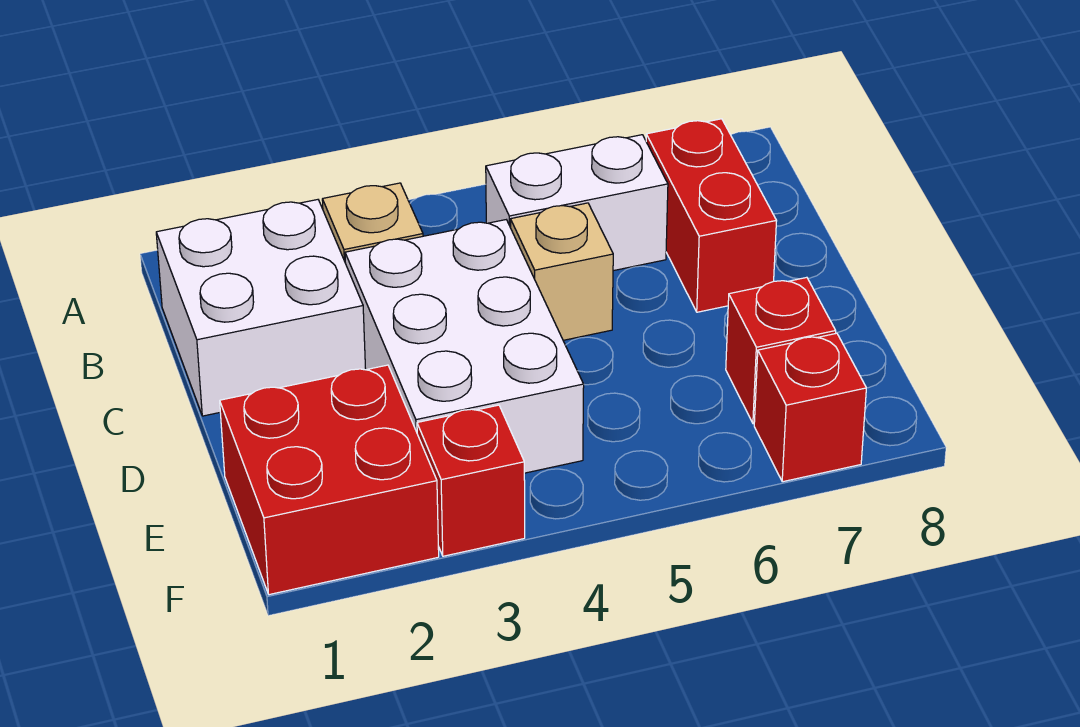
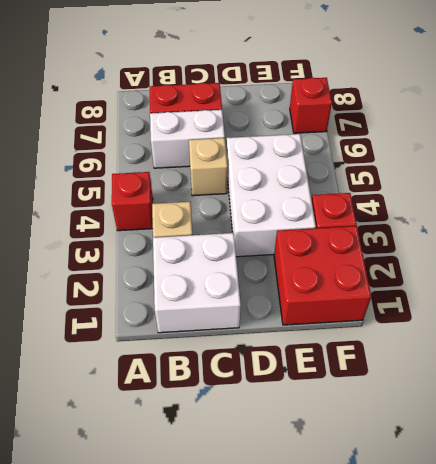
white brick B5:B6 level 1 -> white brick B6:C6 level 1
white brick C3:E4 level 1 -> white brick D3:E5 level 1
red brick E7 level 1 -> red brick A4 level 1

